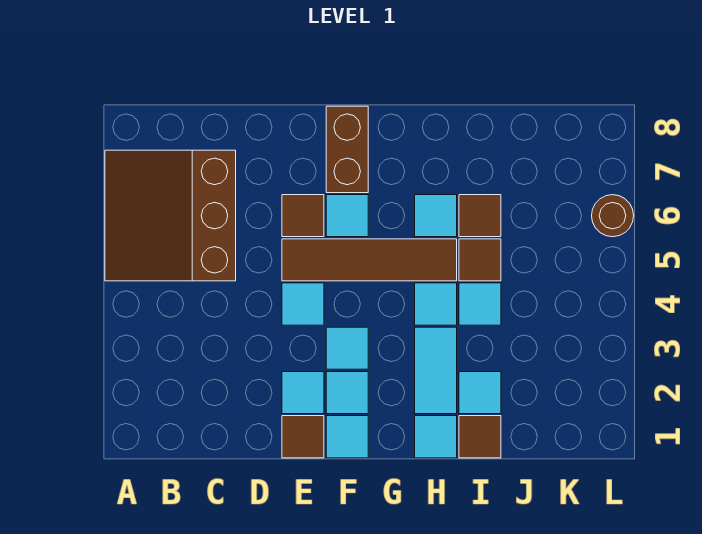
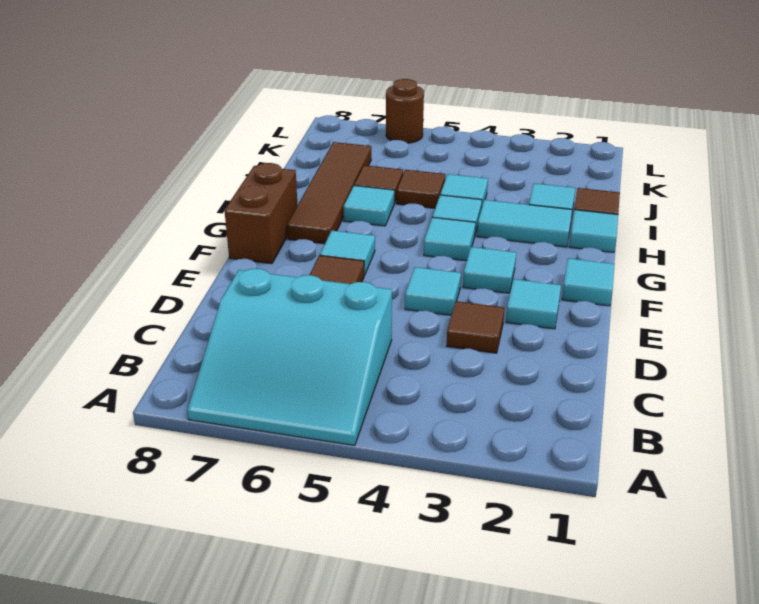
brown slope A5:C7 level 1 top C -> cyan slope A5:C7 level 1 top C
brown tile E1 level 1 -> brown tile D3 level 1
brown tile E5:H5 level 1 -> brown tile G7:J7 level 1
cyan tile F2 level 1 -> cyan tile G4 level 1
brown brick F7:F8 level 1 -> brown brick F8:G8 level 1

